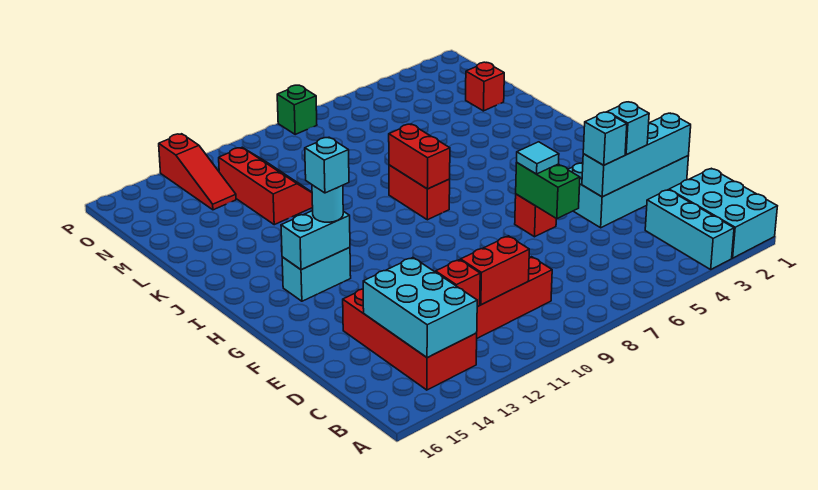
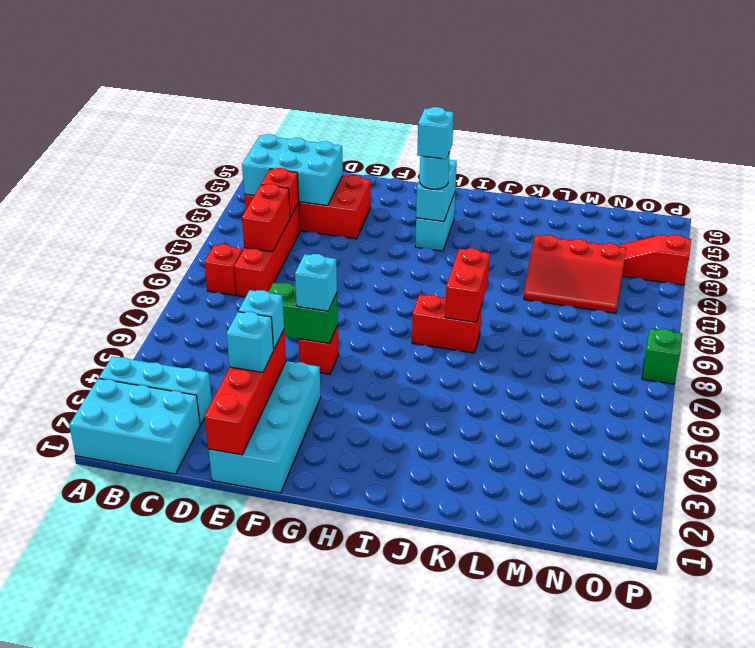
cyan brick E1:E4 level 2 -> red brick E1:E4 level 2
cyan tile F6 level 3 -> cyan brick F6 level 3
red brick I8:J8 level 2 -> red brick J8:J9 level 2
red brick M2 level 1 -> red brick B9 level 1

